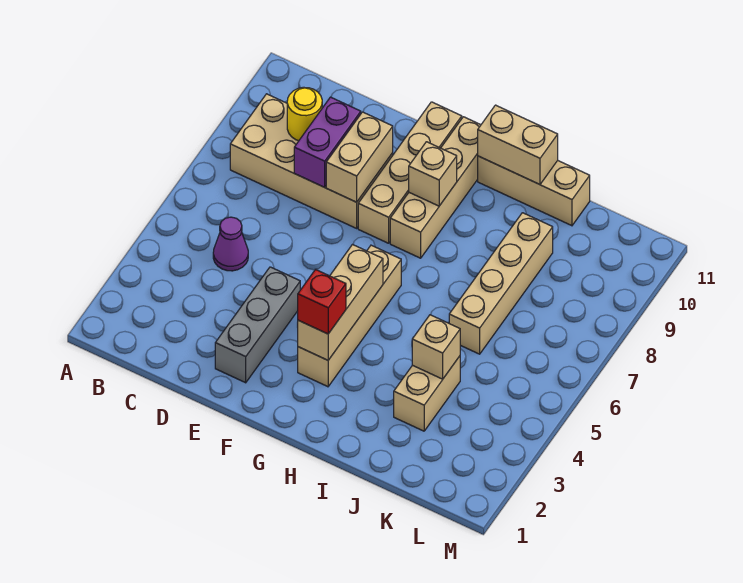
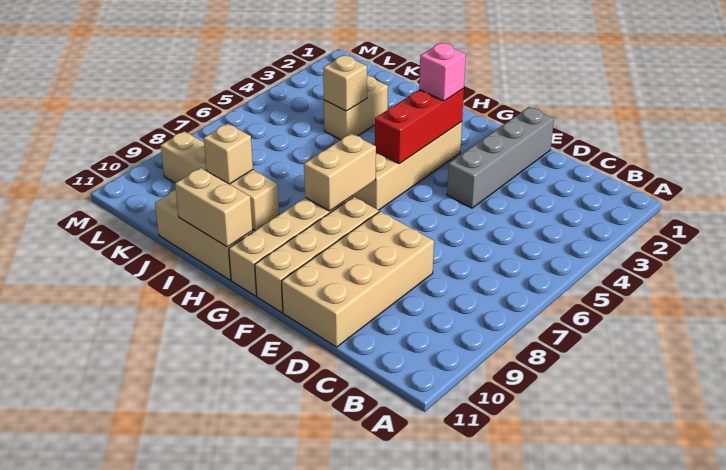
tan brick B8:E9 level 1 -> tan brick D8:E11 level 1
purple cone C5 level 1 -> none
yellow round brick C9 level 2 -> none
purple brick D8:D9 level 2 -> none
grey brick E2:E4 level 1 -> grey brick E1:E4 level 1
tan brick E8:E9 level 2 -> tan brick G7:G8 level 2
tan brick G3:G5 level 2 -> red brick G3:G5 level 2
red brick G3 level 3 -> pink brick G3 level 3
tan brick G9 level 2 -> tan brick J9 level 2
tan brick J6:J9 level 1 -> tan brick I9:L9 level 1

